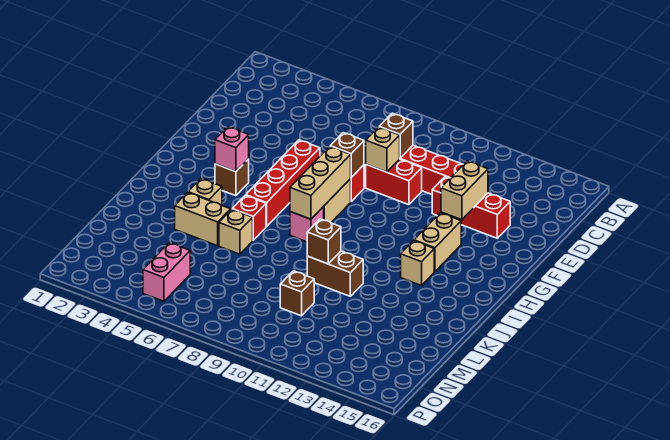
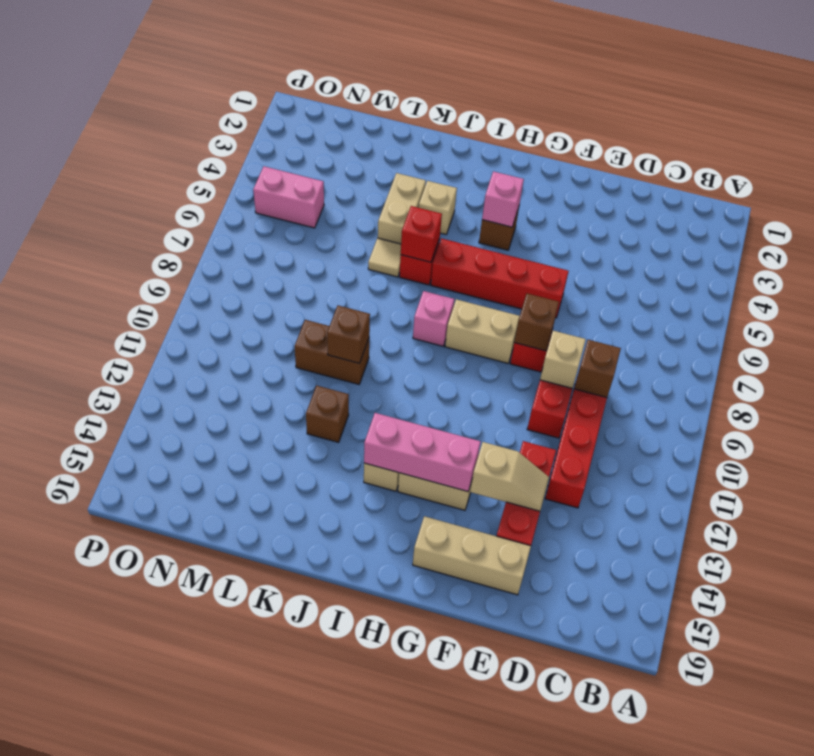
tan brick E13:F13 level 2 -> tan slope E13:F13 level 2 top F
tan brick G8:I8 level 2 -> tan brick E15:G15 level 1
none -> pink brick G13:I13 level 2
none -> red brick J6 level 2
tan brick K6 level 1 -> tan tile K6 level 1
brown brick K10:K11 level 1 -> brown brick K10:L10 level 1
brown brick M10 level 1 -> brown brick K12 level 1

